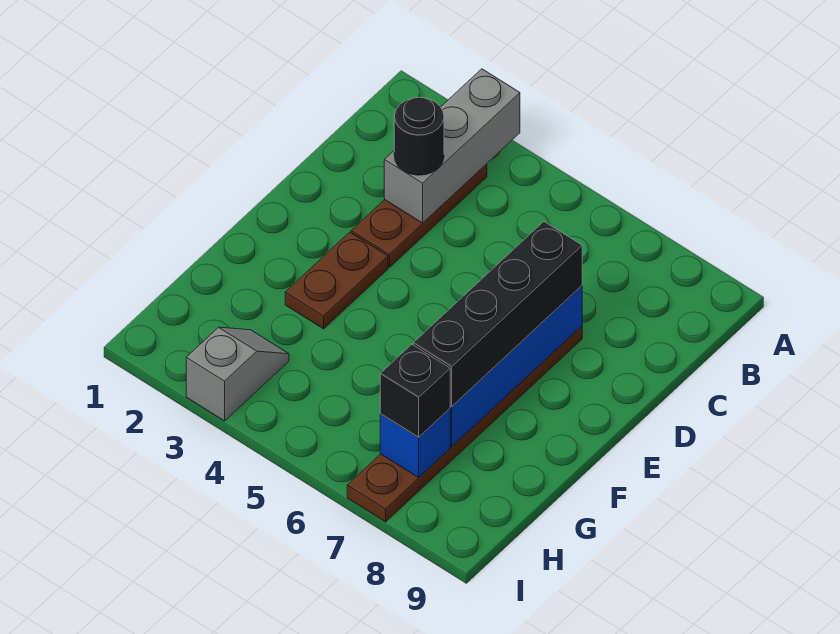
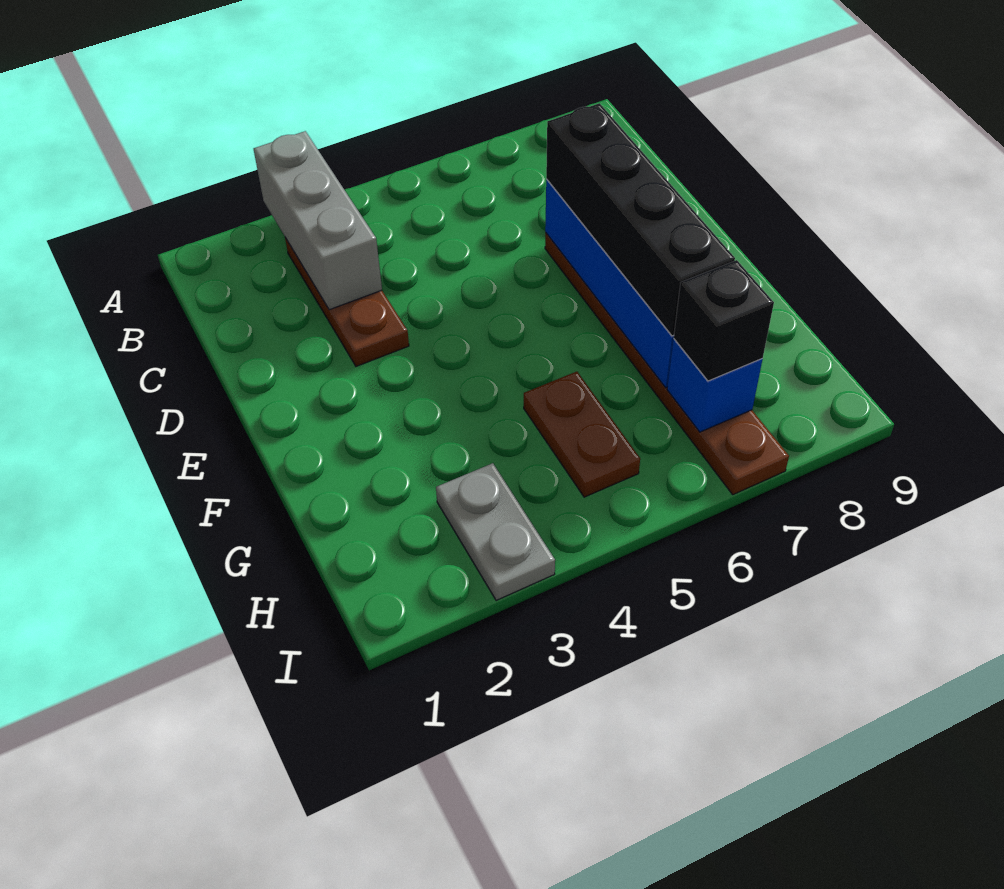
black round brick C3 level 3 -> none
brown plate E3:F3 level 1 -> brown plate G5:H5 level 1
grey slope H3:I3 level 1 top I -> grey plate H3:I3 level 1

